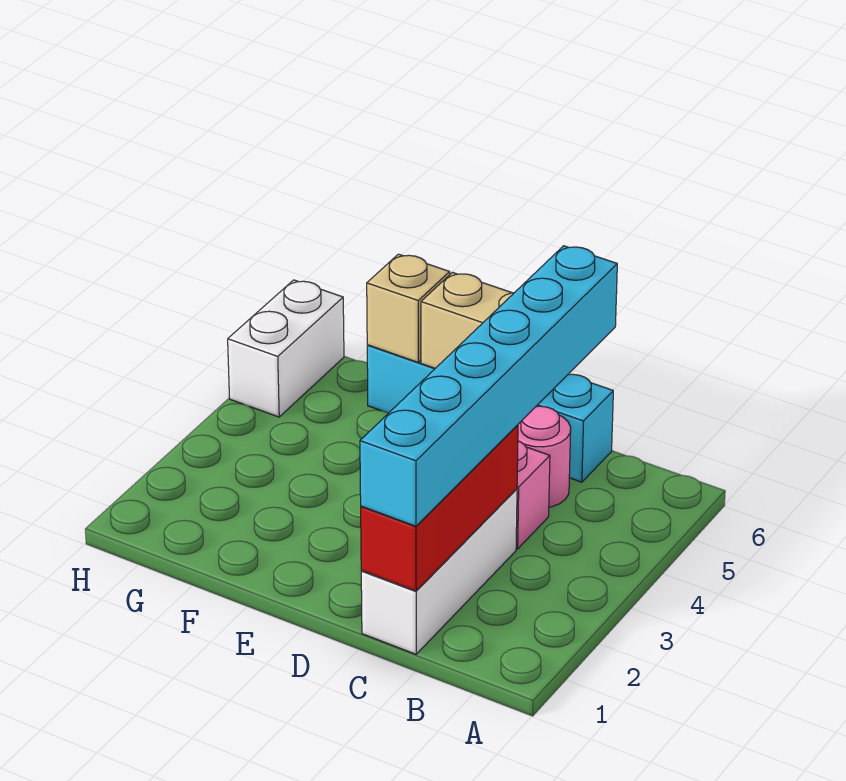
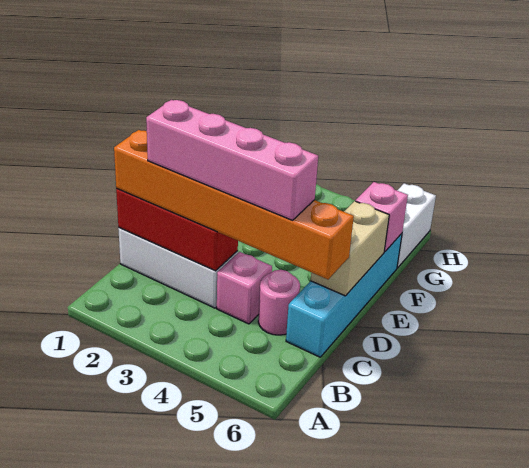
cyan brick C1:C6 level 3 -> orange brick C1:C6 level 3
none -> pink brick C2:C5 level 4
tan brick F6 level 2 -> pink brick F6 level 2
white brick H5:H6 level 1 -> white brick G6:H6 level 1

